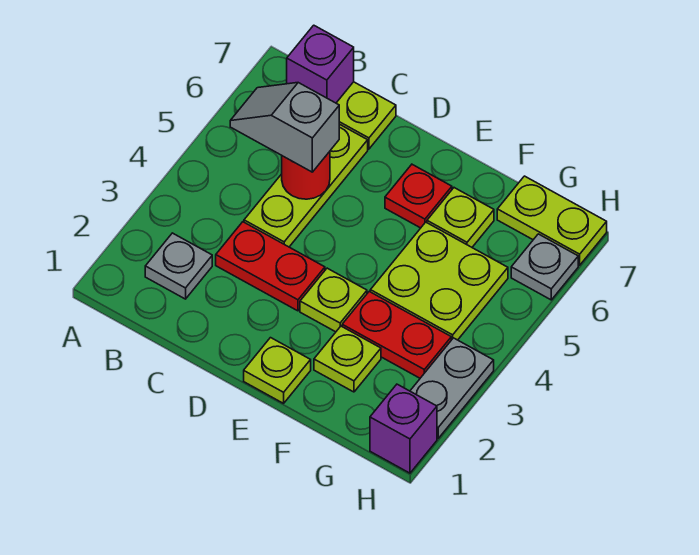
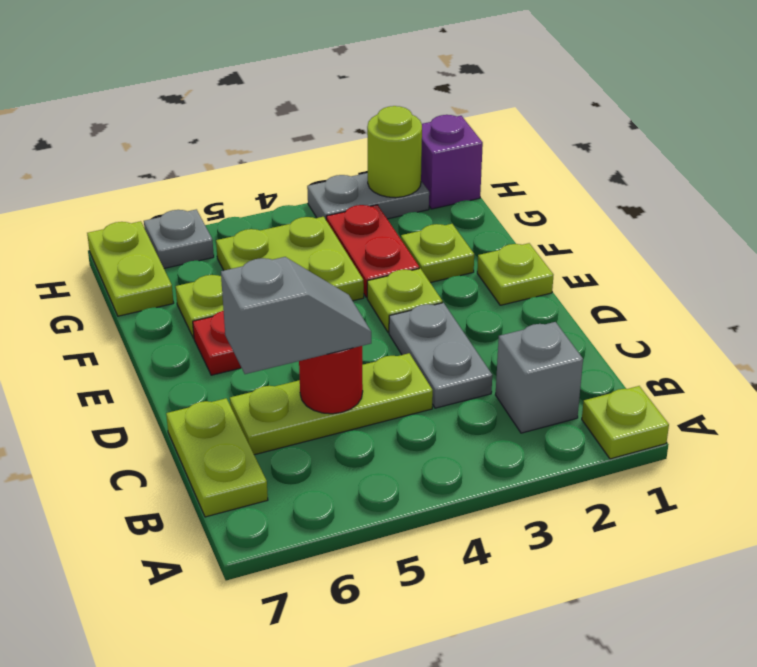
none -> lime plate A1 level 1
grey plate B2 level 1 -> grey brick B2 level 1
grey slope B5:C5 level 3 top C -> grey slope C5:C6 level 3 top 6
purple brick B7 level 2 -> none
red plate C3:D3 level 1 -> grey plate C3:D3 level 1
none -> lime round brick H2 level 2

